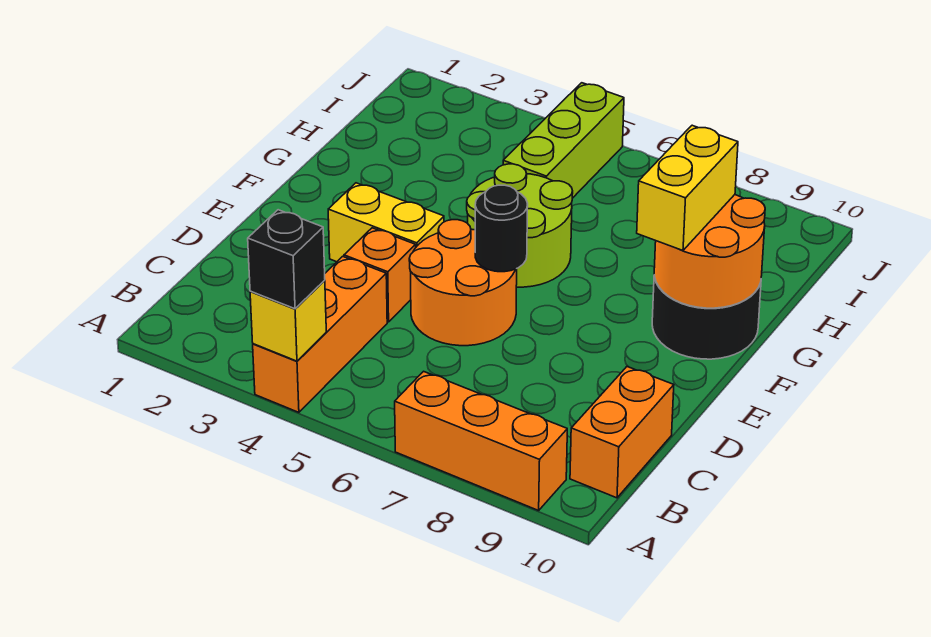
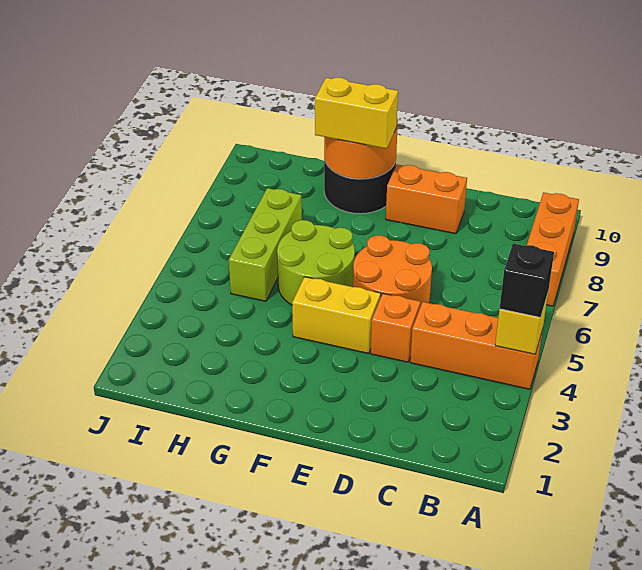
orange brick B10:C10 level 1 -> orange brick D9:E9 level 1
yellow brick E3:E4 level 1 -> yellow brick E4:F4 level 1
black round brick E6 level 2 -> none
lime brick H5:J5 level 1 -> lime brick H5:H7 level 1

